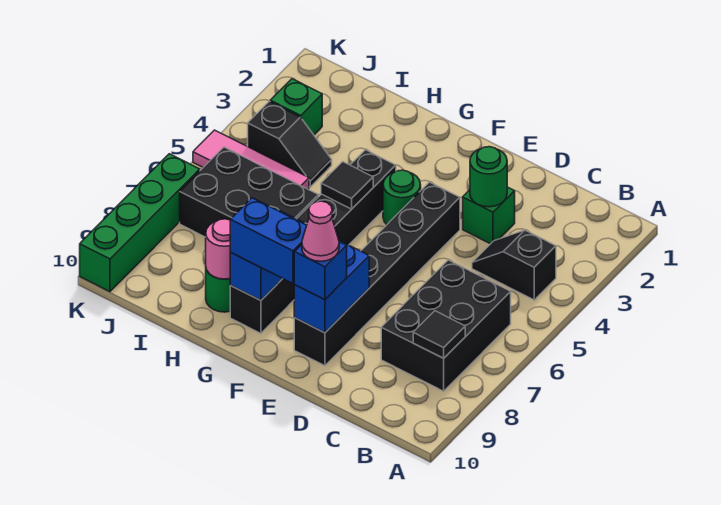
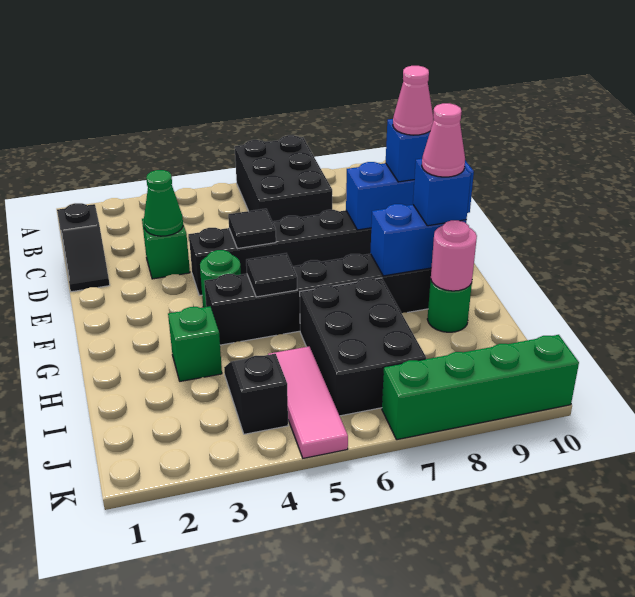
black slope B4:C4 level 1 top B -> black slope C1:D1 level 1 top C
black brick B6:C8 level 1 -> black brick A6:C7 level 1
black tile B8 level 2 -> black tile E5 level 2
green round brick D3 level 2 -> green cone D3 level 2
blue brick E8:E9 level 2 -> blue brick E8:E10 level 2
blue brick F9:G9 level 3 -> blue brick G9 level 3
none -> pink cone G9 level 4
green brick J3 level 1 -> green brick H3 level 1

